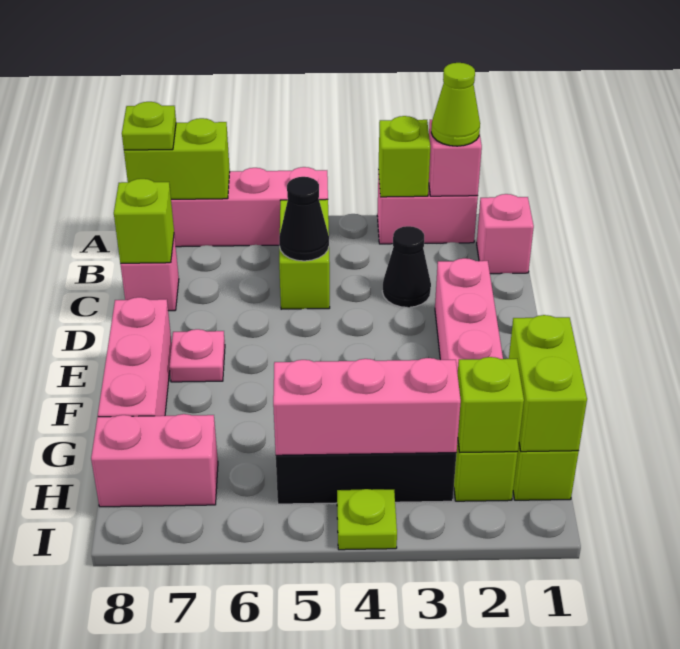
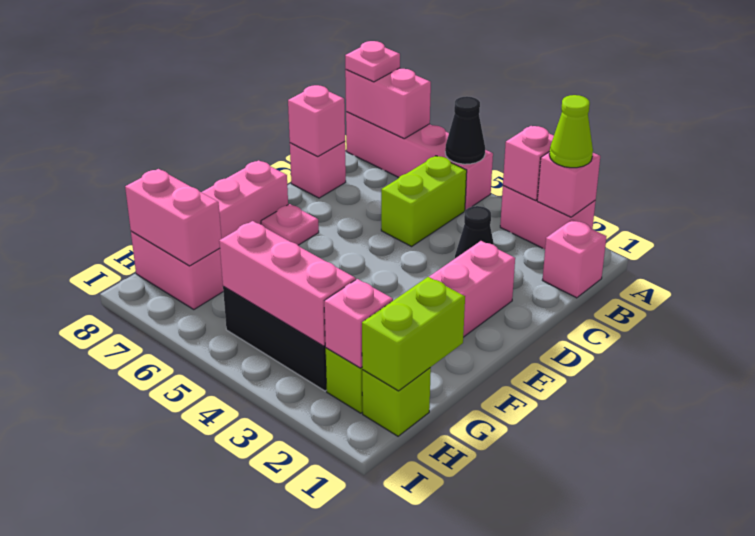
lime brick A3 level 2 -> pink brick A3 level 2
lime brick A7:A8 level 2 -> pink brick A7:A8 level 2
lime plate A8 level 3 -> pink plate A8 level 3
black cone C5 level 2 -> black cone A5 level 2
lime brick C8 level 2 -> pink brick C8 level 2
lime brick H2 level 2 -> pink brick H2 level 2
none -> pink brick H7:H8 level 2
lime plate I4 level 1 -> none

